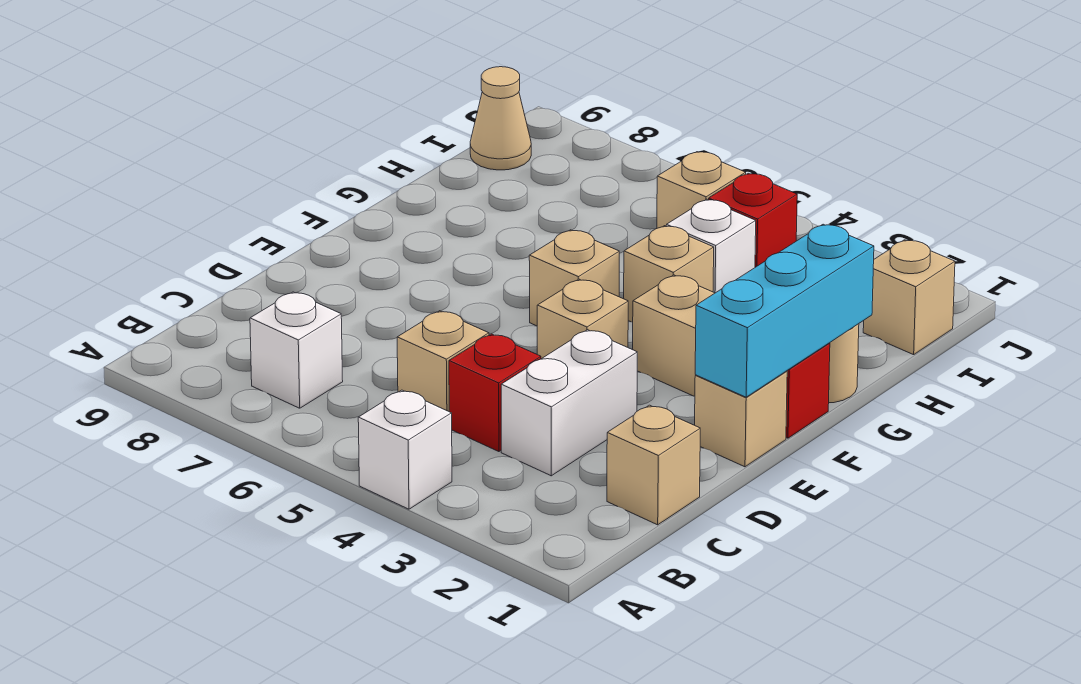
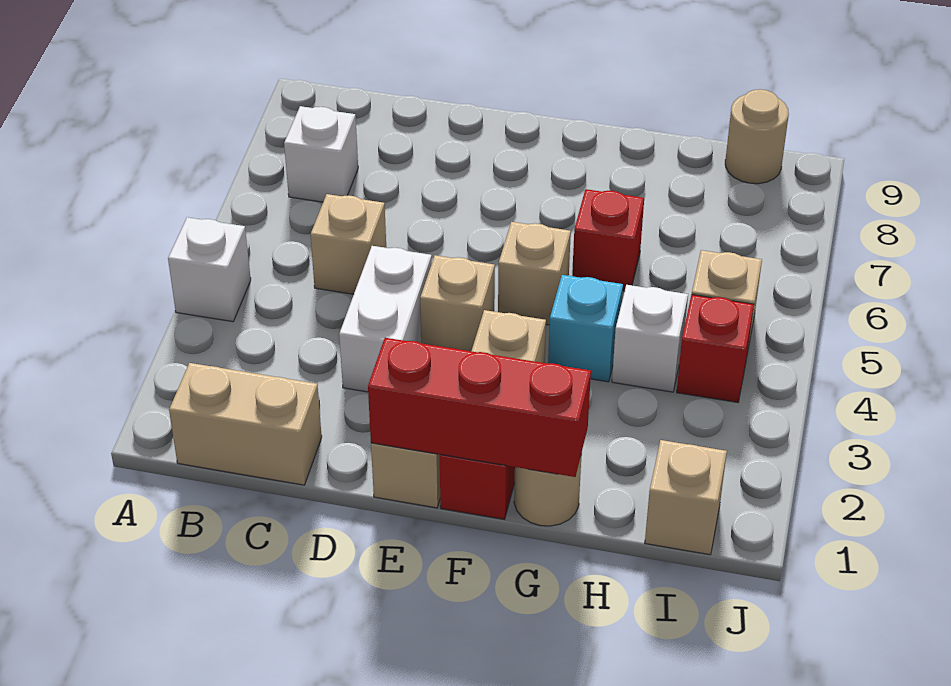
tan brick C1 level 1 -> tan brick B1:C1 level 1
white brick C3:D3 level 1 -> white brick D3:D4 level 1
red brick C4 level 1 -> red brick G6 level 1
cyan brick E1:G1 level 2 -> red brick E1:G1 level 2
tan brick G4 level 1 -> cyan brick G4 level 1
tan cone I9 level 1 -> tan round brick I9 level 1

